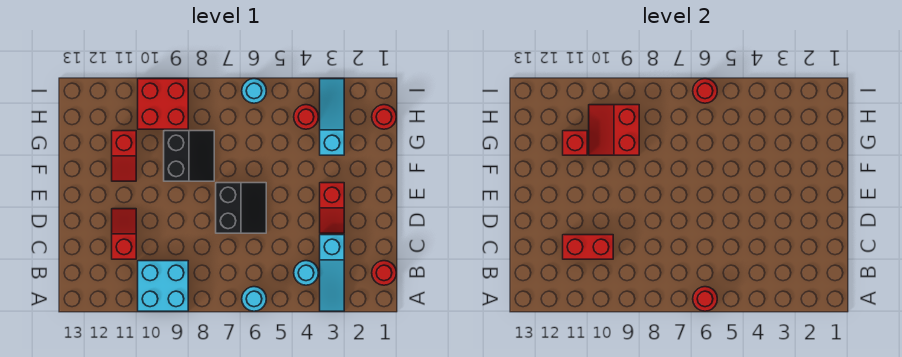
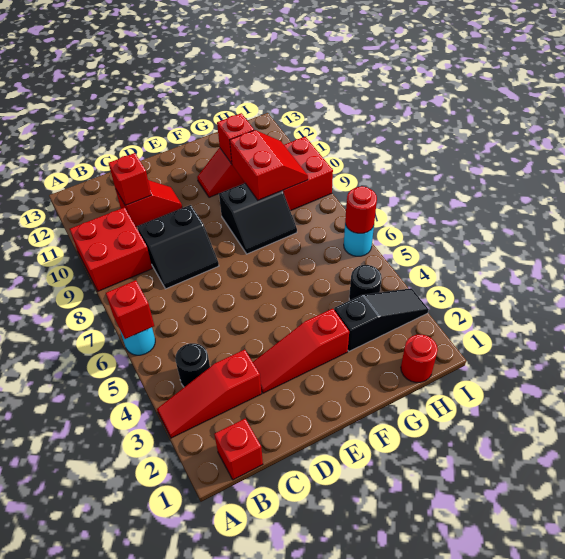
cyan slope A3:C3 level 1 top C -> red slope A3:C3 level 1 top C
red round brick A6 level 2 -> red brick A6 level 2
cyan brick A9:B10 level 1 -> red brick A9:B10 level 1
red round brick B1 level 1 -> red brick B1 level 1
cyan round brick B4 level 1 -> black round brick B4 level 1
red brick C10:C11 level 2 -> red brick C11 level 2
red slope D3:E3 level 1 top E -> red slope D3:F3 level 1 top F
black slope D6:E7 level 1 top 7 -> black slope C8:D9 level 1 top 9
cyan slope G3:I3 level 1 top G -> black slope G3:I3 level 1 top G
red slope G9:H10 level 2 top 9 -> red slope G9:H10 level 2 top G
red round brick H4 level 1 -> black round brick H4 level 1

